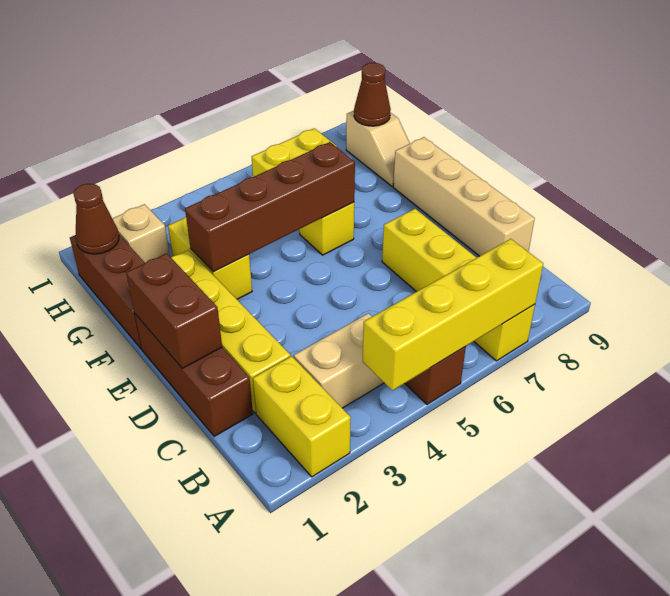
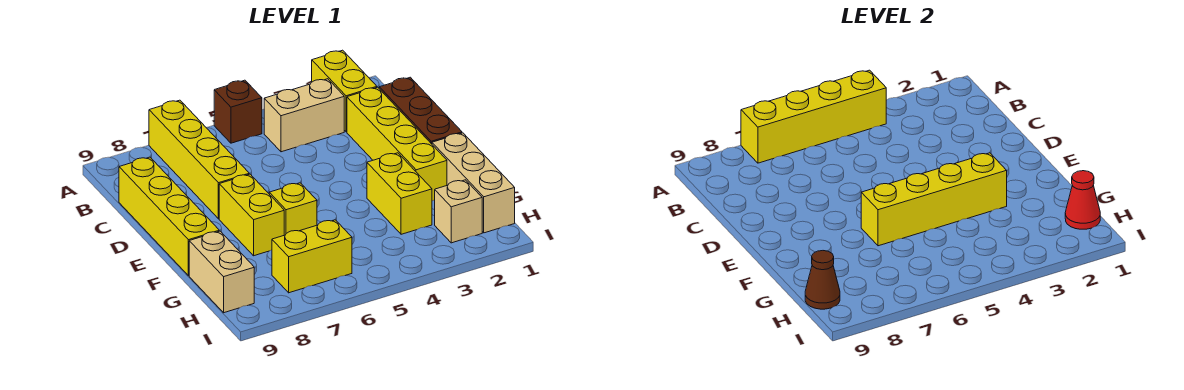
tan brick C9:F9 level 1 -> yellow brick C9:F9 level 1
brown brick D1:E1 level 2 -> none
none -> yellow brick E7:F7 level 1
brown brick F1:H1 level 1 -> tan brick F1:H1 level 1
brown brick F3:F6 level 2 -> yellow brick F3:F6 level 2
tan slope G9:H9 level 1 top H -> tan brick G9:H9 level 1
brown cone H1 level 2 -> red cone H1 level 2

